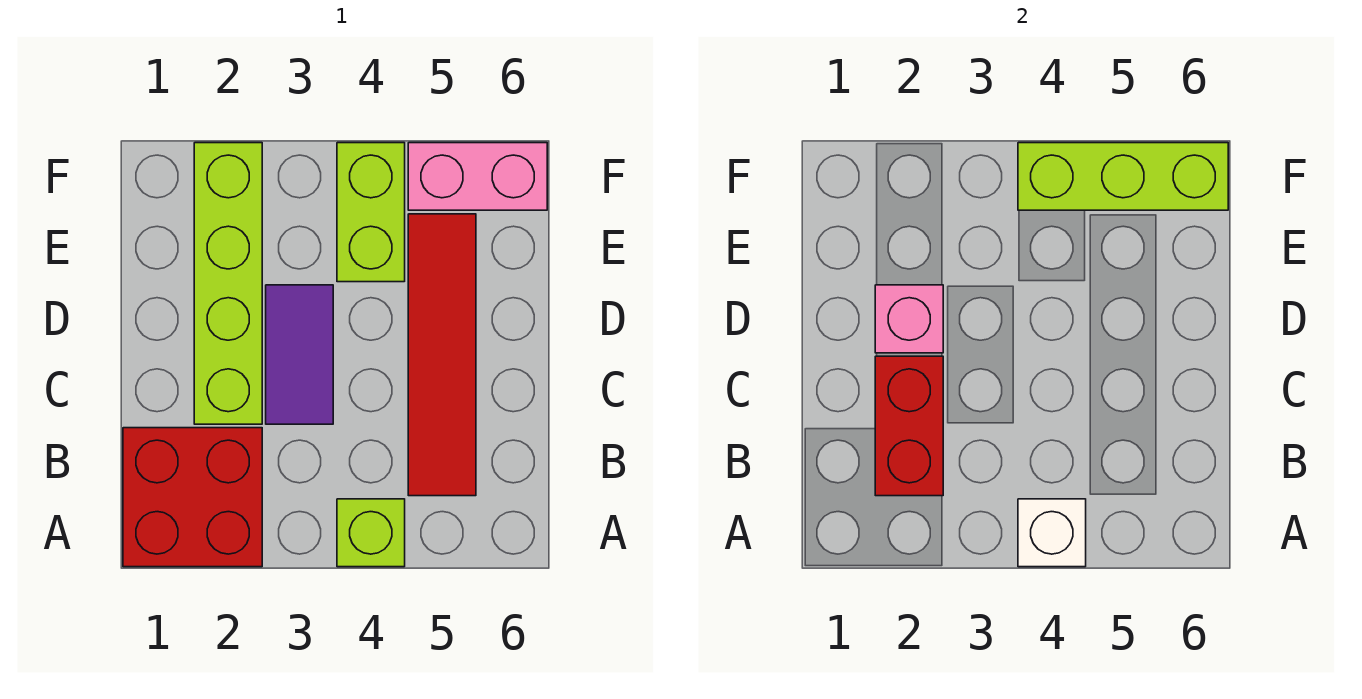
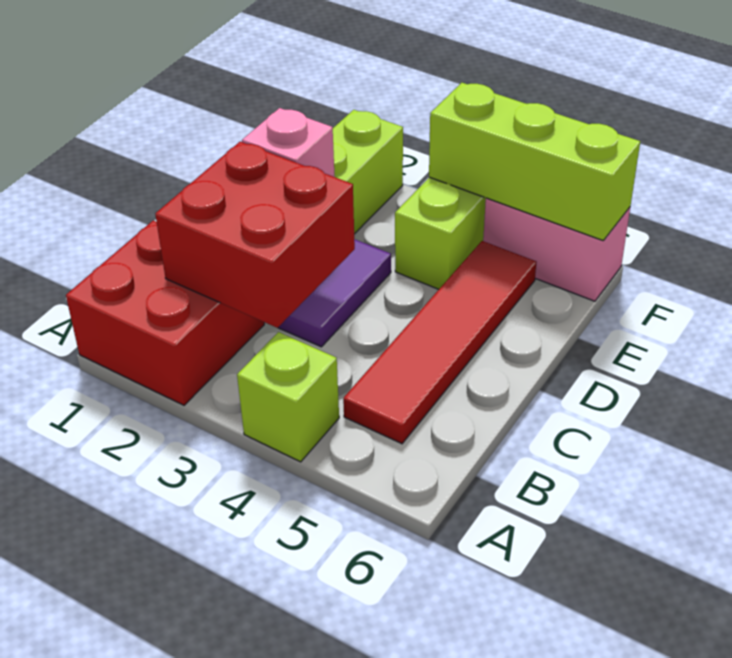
white brick A4 level 2 -> none
red brick B2:C2 level 2 -> red brick B2:C3 level 2

